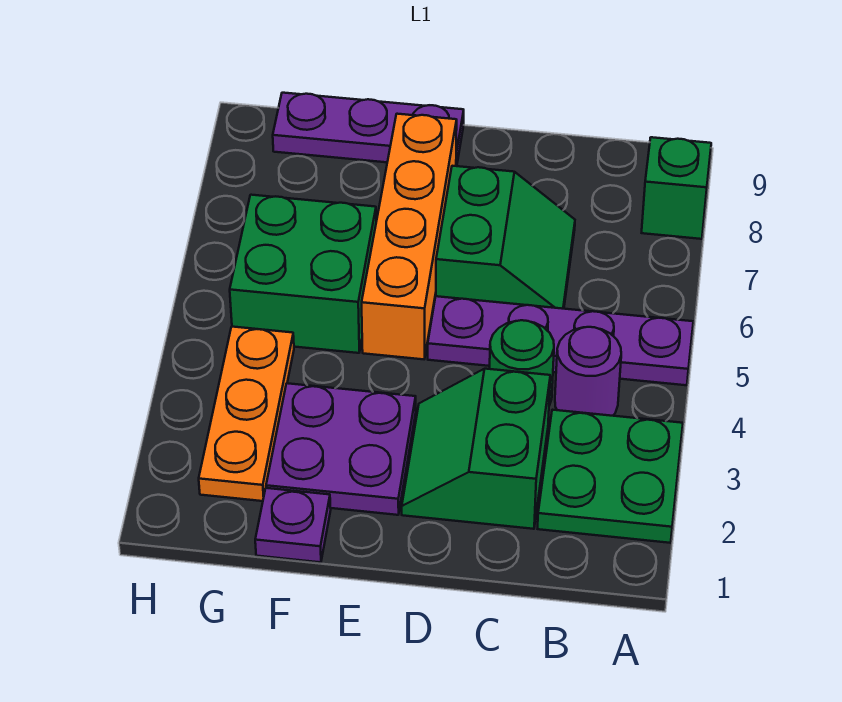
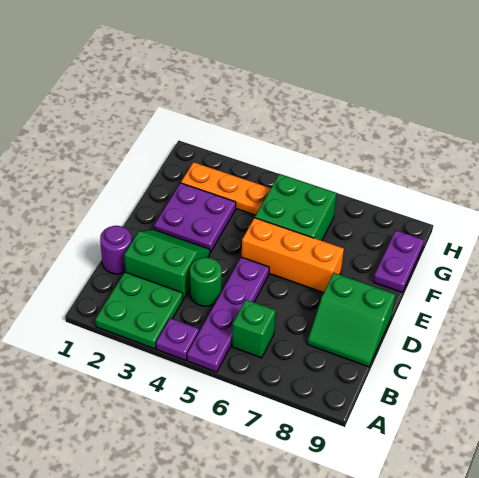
green brick A8 level 1 -> green brick B6 level 1
purple round brick B4 level 1 -> purple round brick C1 level 1
green slope C6:D7 level 1 top D -> green slope C8:D9 level 1 top D
orange brick E5:E8 level 1 -> orange brick E5:E7 level 1
purple plate E9:G9 level 1 -> purple plate F9:G9 level 1
purple plate F1 level 1 -> purple plate A4 level 1

